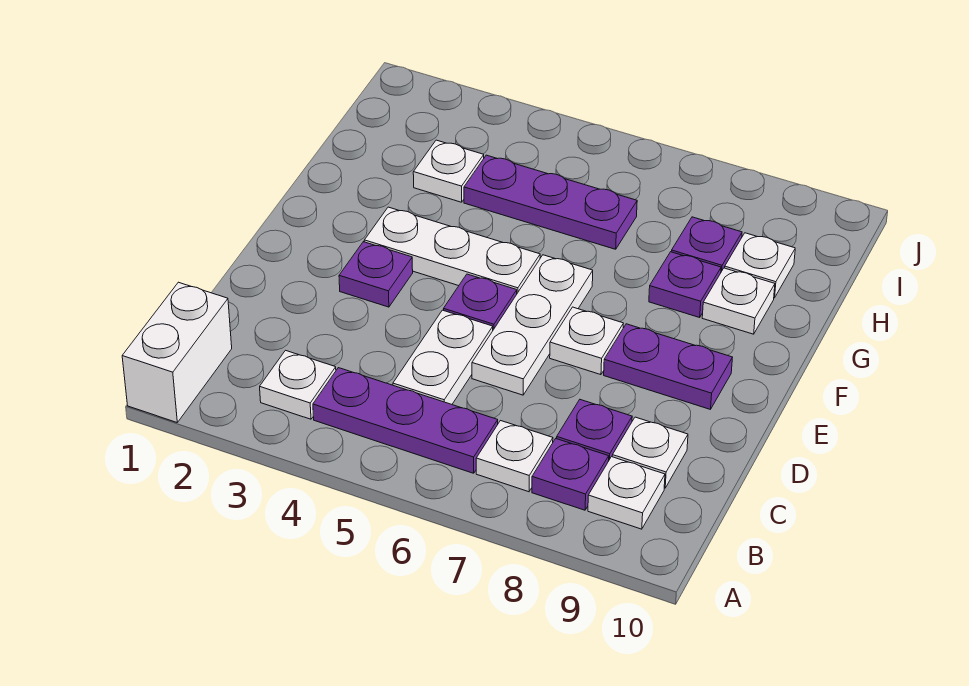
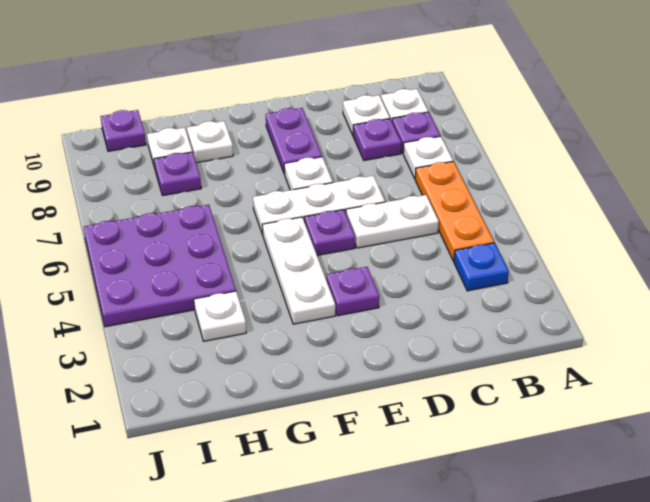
white brick A1:B1 level 1 -> none
white plate B3 level 1 -> blue plate B3 level 1
purple plate B4:B6 level 1 -> orange plate B4:B6 level 1
purple plate G8 level 1 -> purple plate I10 level 1
purple plate H4:H6 level 1 -> purple plate H4:J6 level 1

